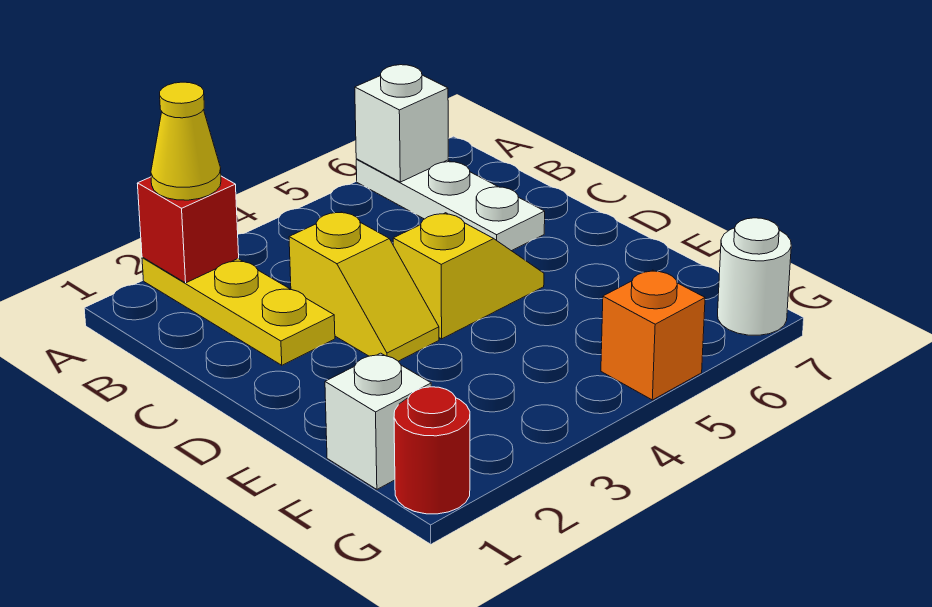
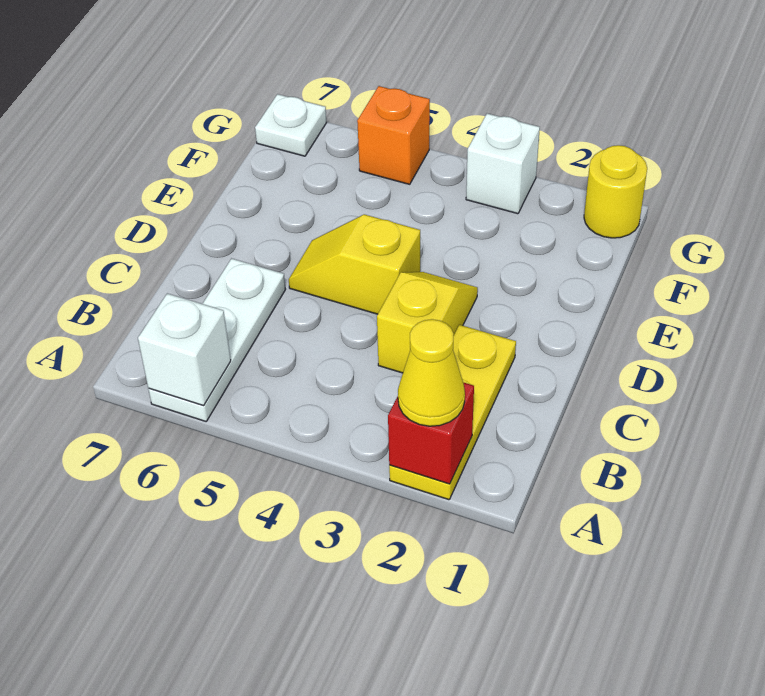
white brick F1 level 1 -> white brick G3 level 1
red round brick G1 level 1 -> yellow round brick G1 level 1
white round brick G7 level 1 -> white plate G7 level 1

